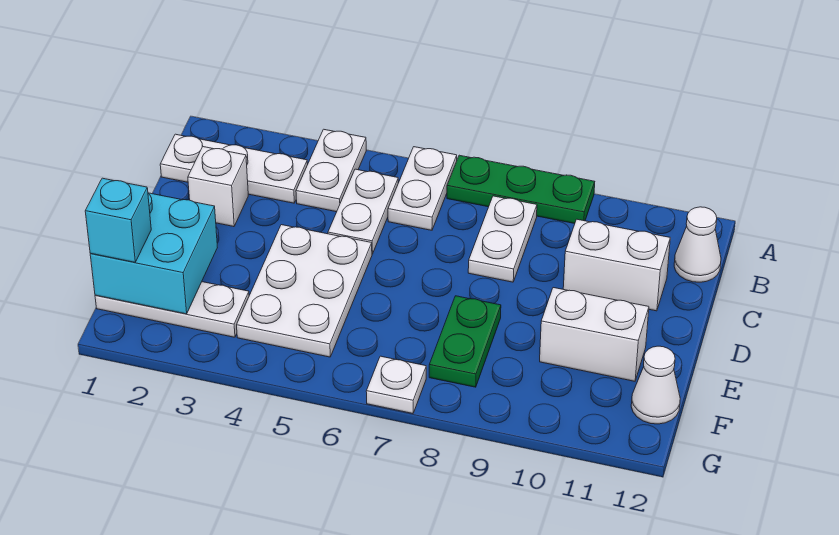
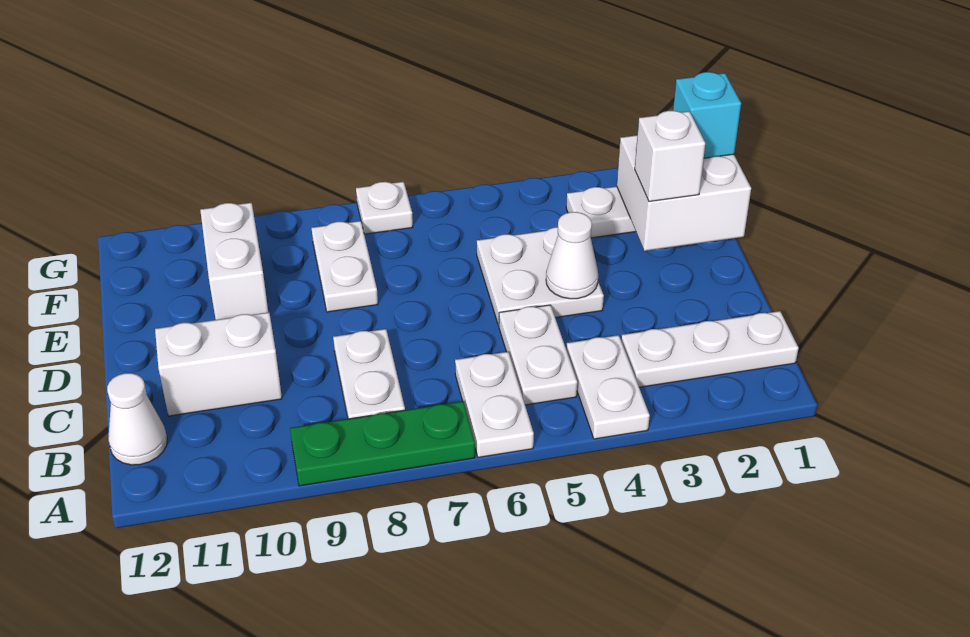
white brick C2 level 1 -> white brick E2 level 3
white plate D4:F5 level 1 -> white plate D4:E5 level 1
cyan brick E1:F2 level 2 -> white brick E1:F2 level 2
green plate E8:F8 level 1 -> white plate E8:F8 level 1
white brick E10:E11 level 1 -> white brick E10:F10 level 1
white cone F12 level 1 -> white cone D4 level 2

